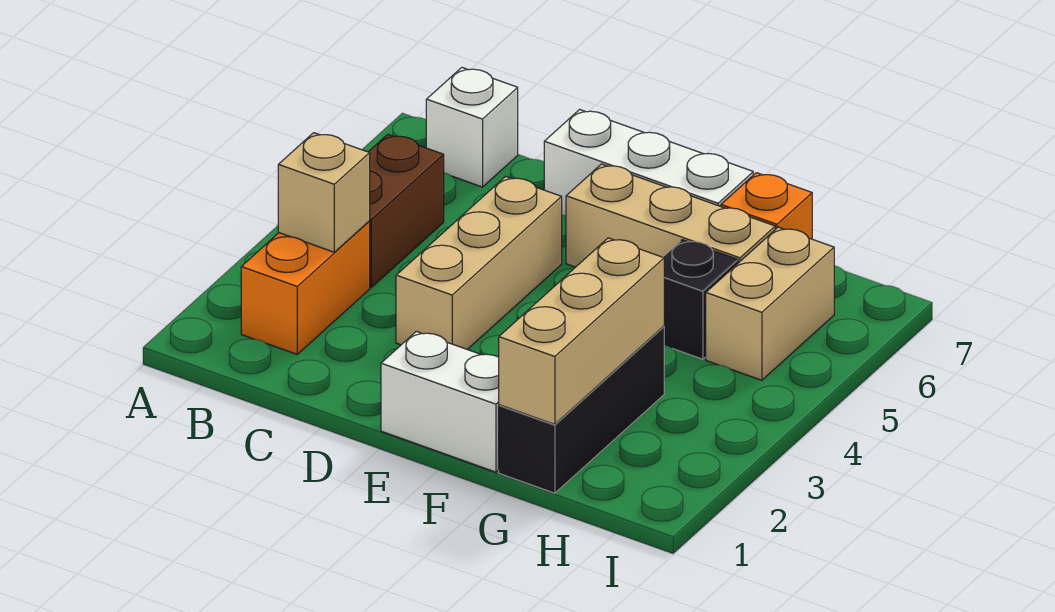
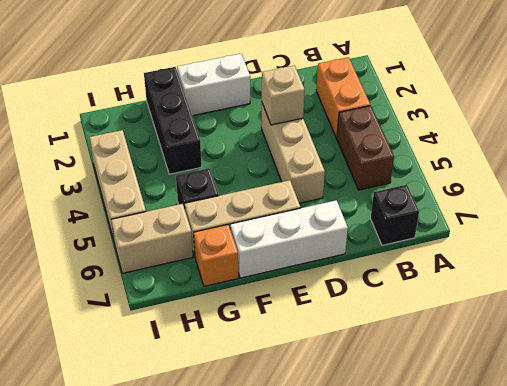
tan brick B3 level 2 -> tan brick D3 level 2
white brick B7 level 1 -> black brick B7 level 1
tan brick G1:G3 level 2 -> tan brick I3:I5 level 1
tan brick H5:H6 level 1 -> tan brick H6:I6 level 1

